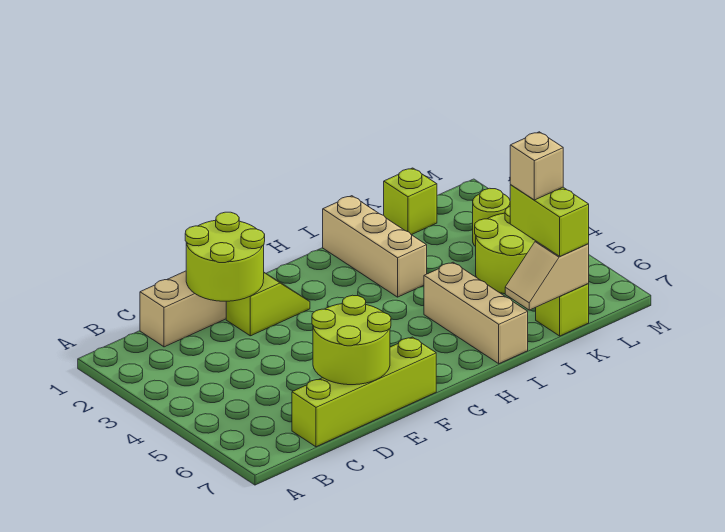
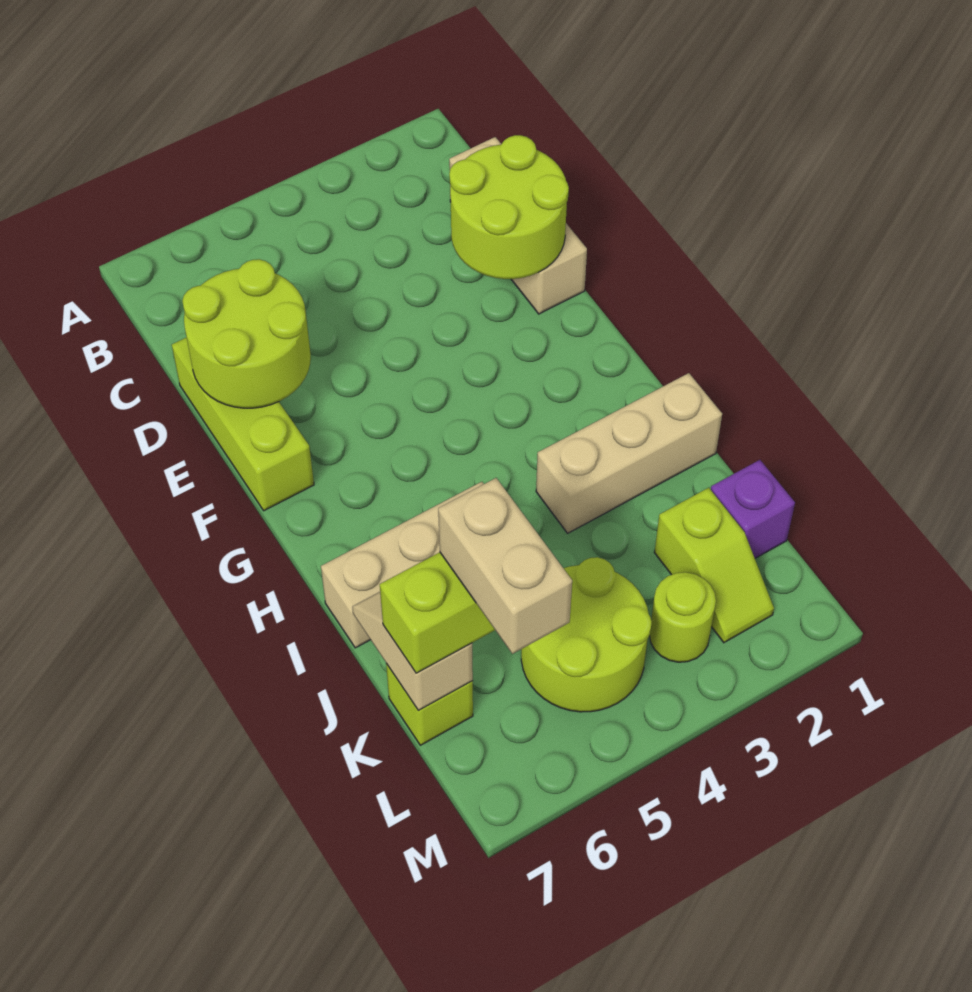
lime brick C7:F7 level 1 -> lime brick D7:F7 level 1
lime slope E2:F2 level 1 top E -> lime slope K2:L2 level 1 top K
lime brick K1 level 1 -> purple brick K1 level 1
tan brick K6 level 4 -> tan brick K6:L6 level 4

